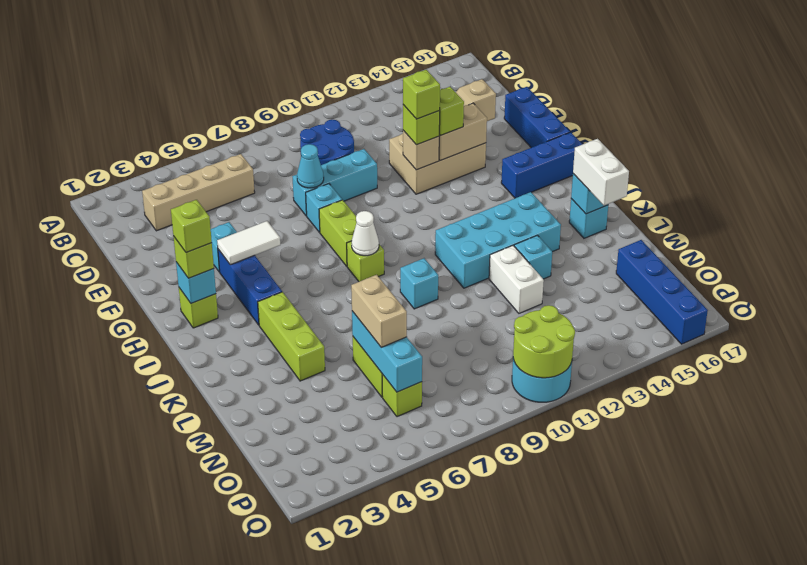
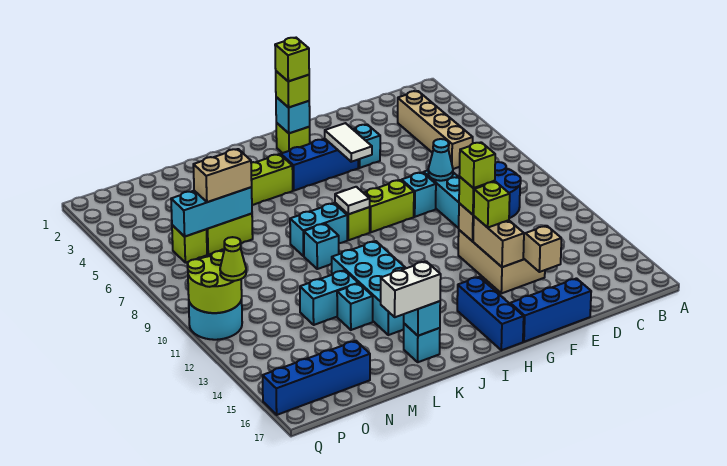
white cone I8 level 2 -> white tile I8 level 2
none -> cyan brick J8:K8 level 1
white brick L12:M12 level 1 -> cyan brick L12:M12 level 1
none -> lime cone P11 level 3

